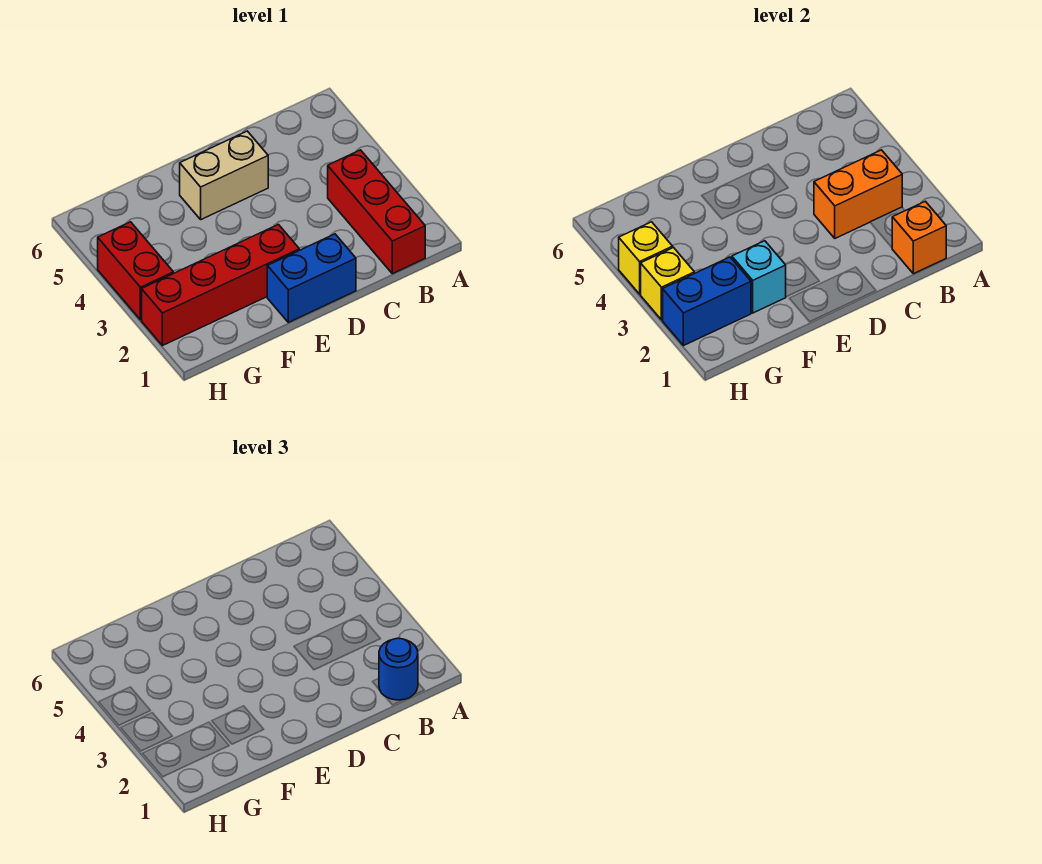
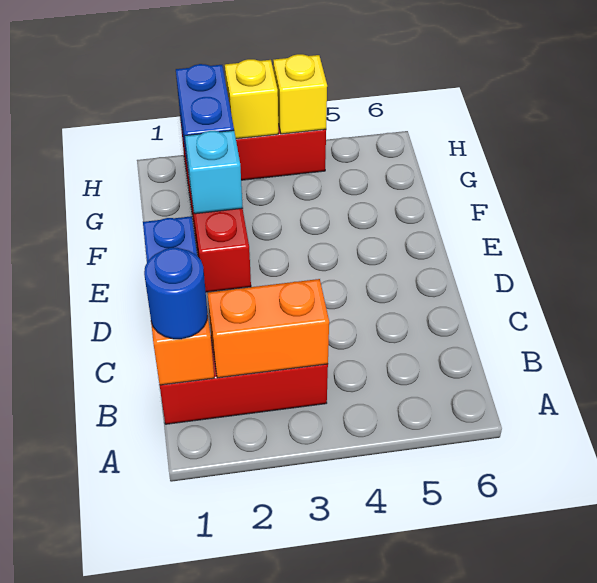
orange brick B3:C3 level 2 -> orange brick B2:B3 level 2
tan brick D5:E5 level 1 -> none

